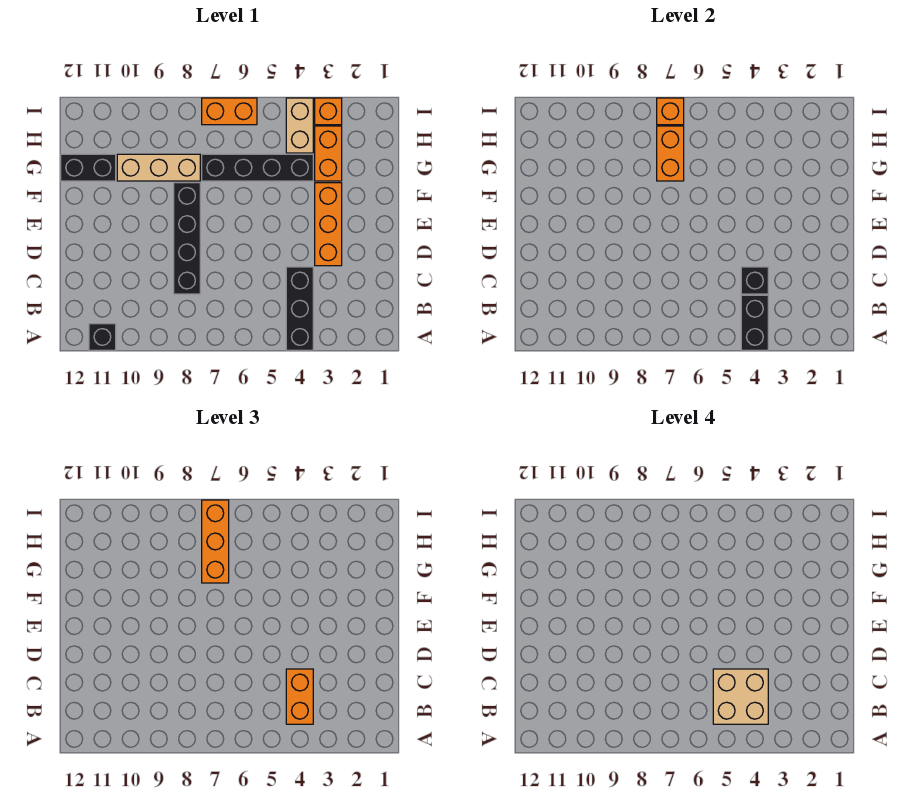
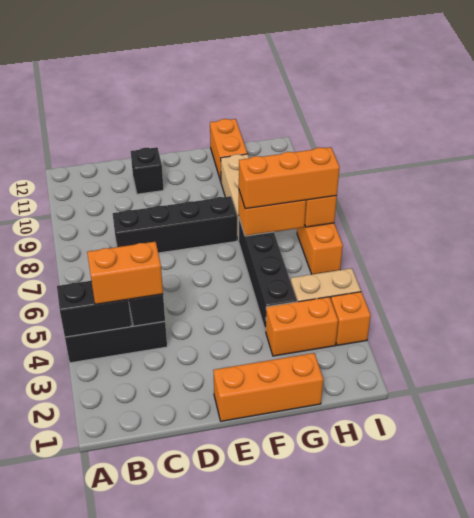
black brick A11 level 1 -> black brick D11 level 1
tan brick B4:C5 level 4 -> none
orange brick D3:F3 level 1 -> orange brick E1:G1 level 1
black brick G11:G12 level 1 -> orange brick G11:G12 level 1

